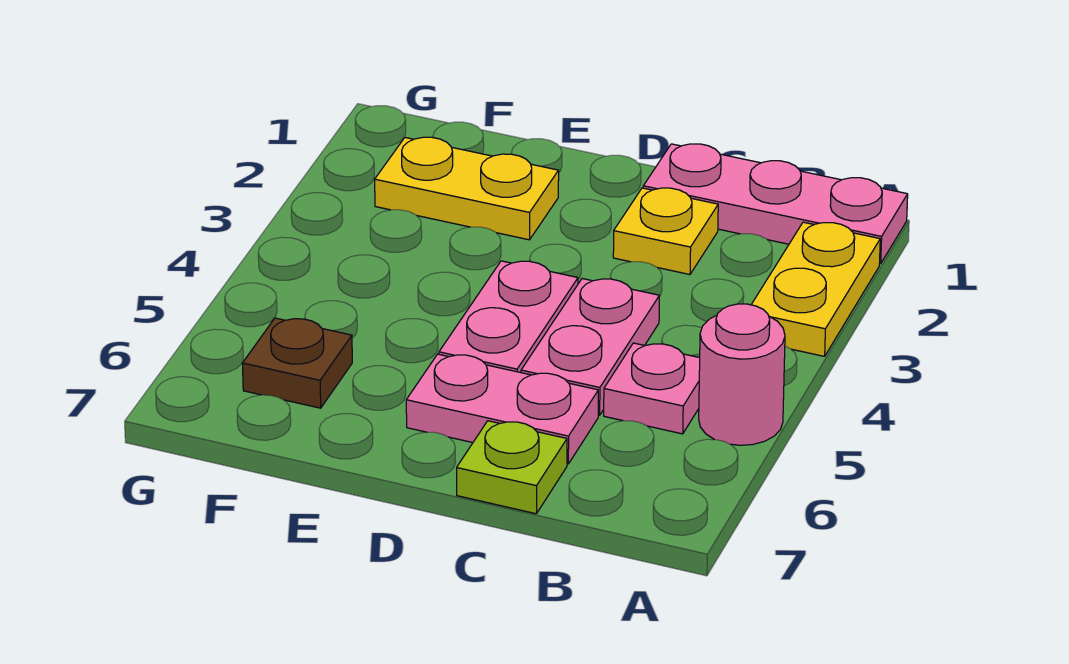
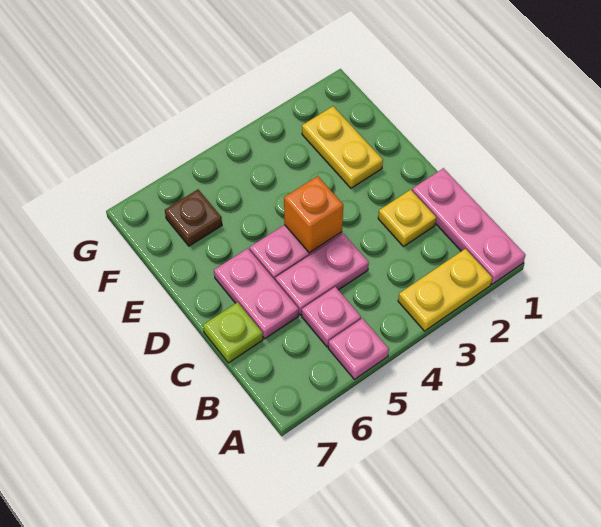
pink round brick A5 level 1 -> pink plate A5 level 1
none -> orange brick D4 level 2

